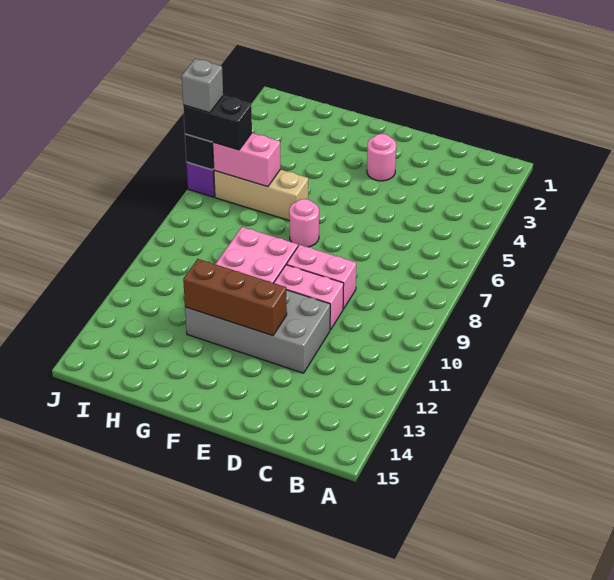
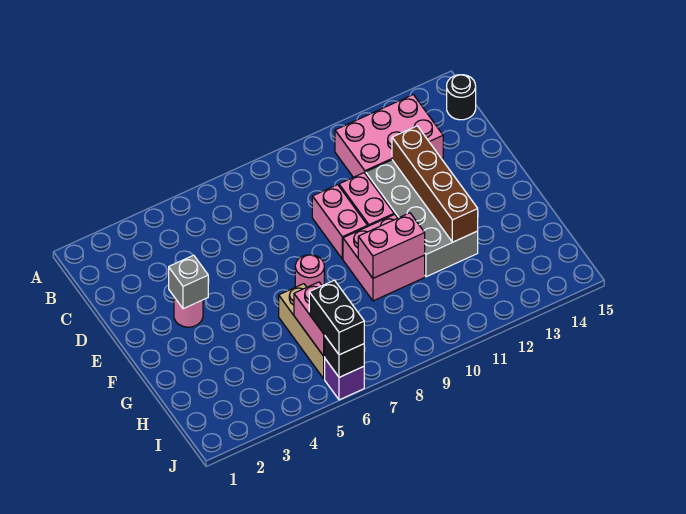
none -> pink brick B11:C13 level 1
none -> black round brick B15 level 1
brown brick E12:G12 level 2 -> brown brick D12:G12 level 2
none -> pink brick G9:G10 level 2
grey brick J6 level 4 -> grey brick E3 level 2

